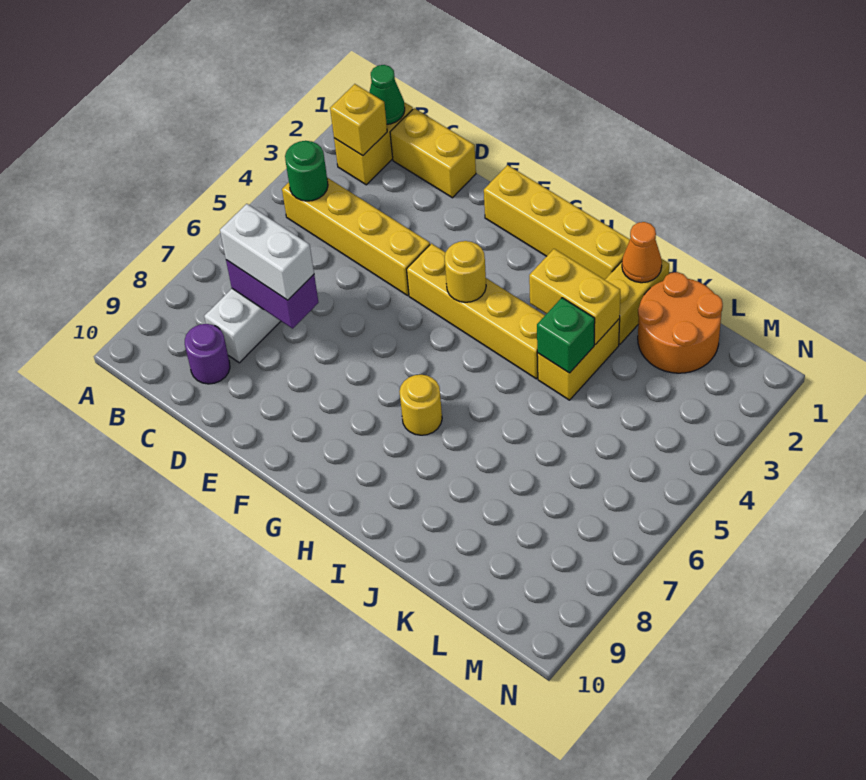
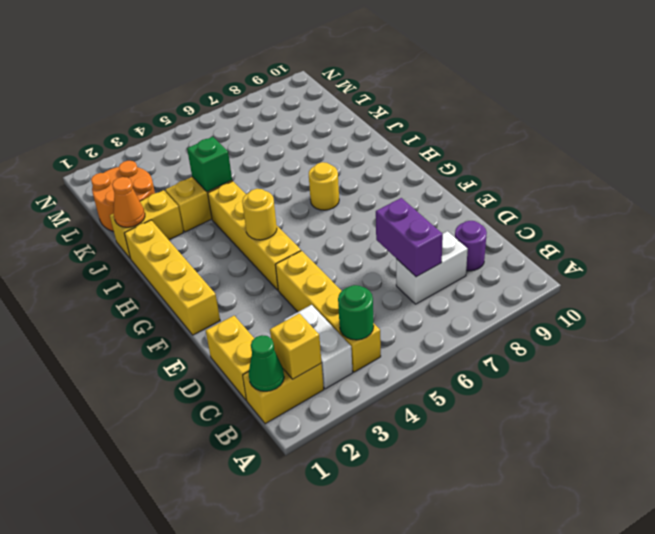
white brick C7:D7 level 3 -> white brick B3:C3 level 1
yellow brick I3:J3 level 2 -> none

